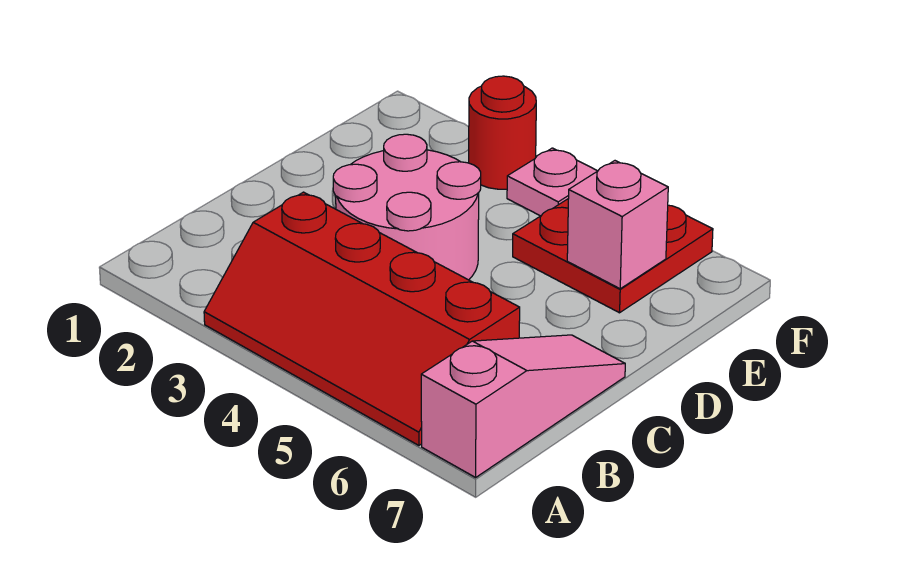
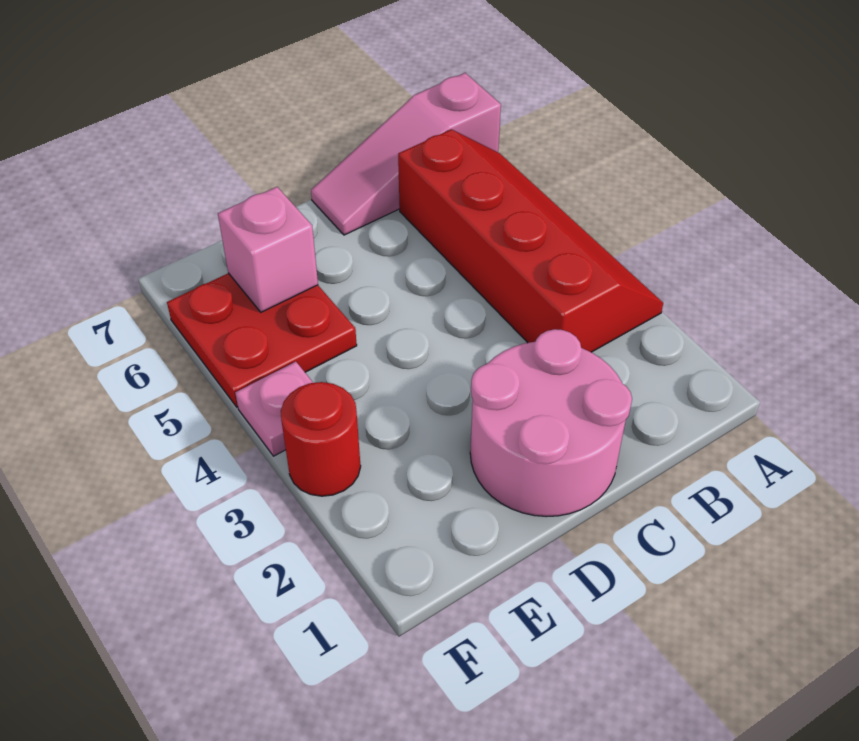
pink round brick C3:D4 level 1 -> pink round brick C1:D2 level 1

